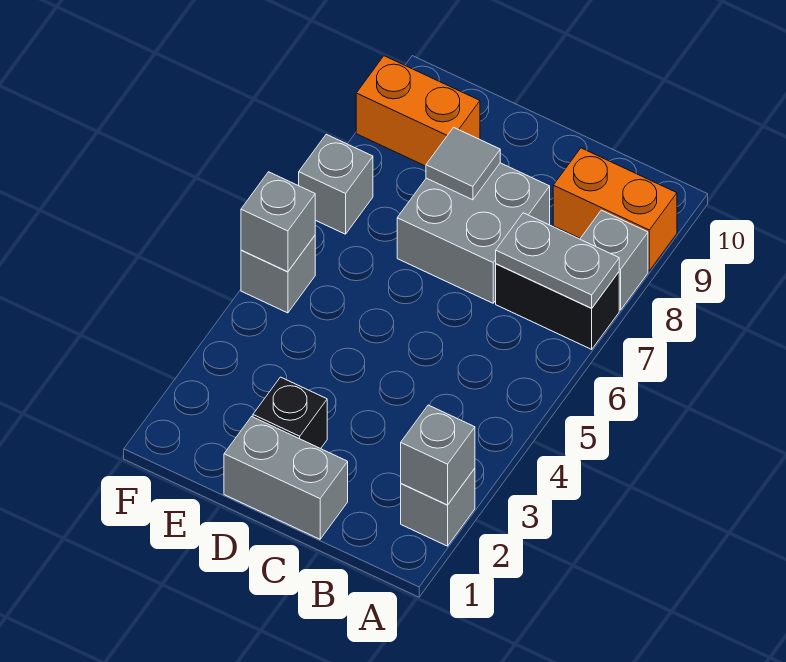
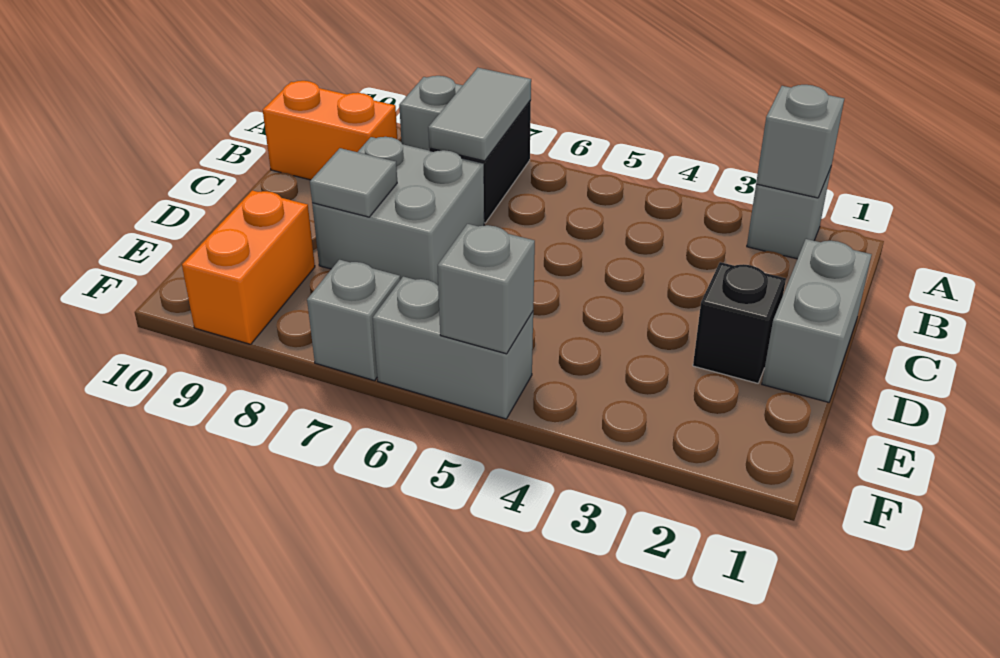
grey plate A7:B7 level 2 -> grey tile A7:B7 level 2
orange brick A9:B9 level 1 -> orange brick B9:B10 level 1
grey brick F5 level 1 -> grey brick F5:F6 level 1

